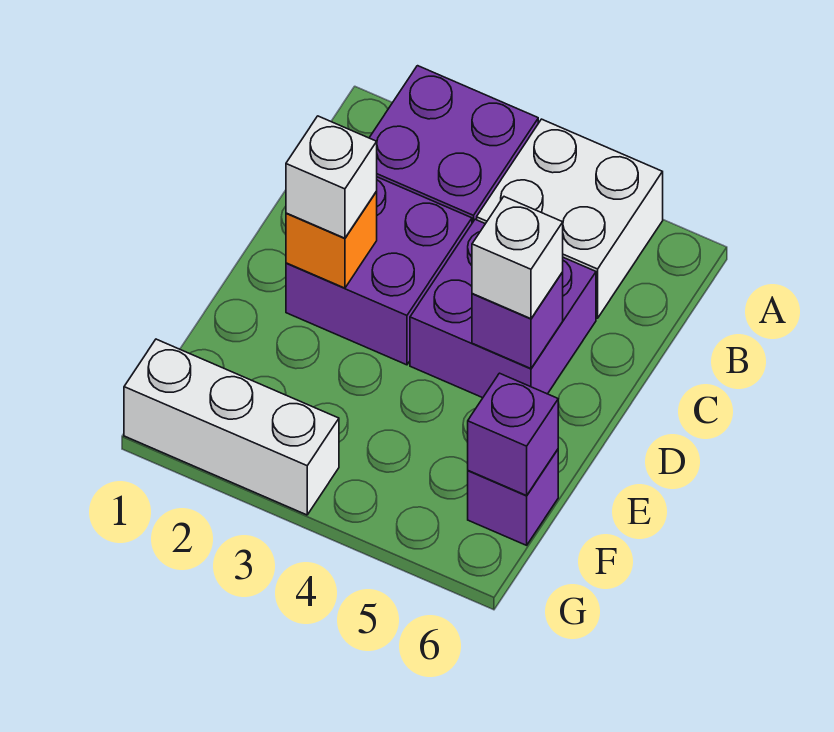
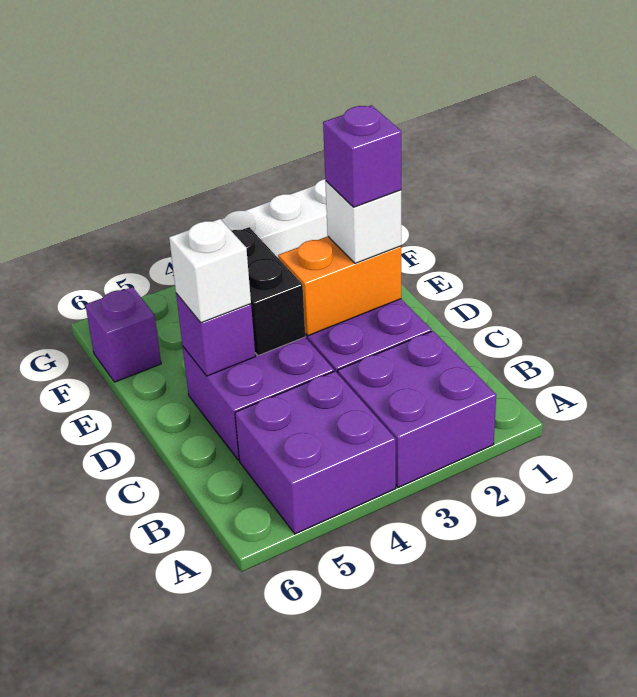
white brick A4:B5 level 1 -> purple brick A4:B5 level 1
orange brick D2 level 2 -> orange brick D2:D3 level 2
none -> black brick D4:E4 level 2
purple brick F6 level 2 -> purple brick D2 level 4

